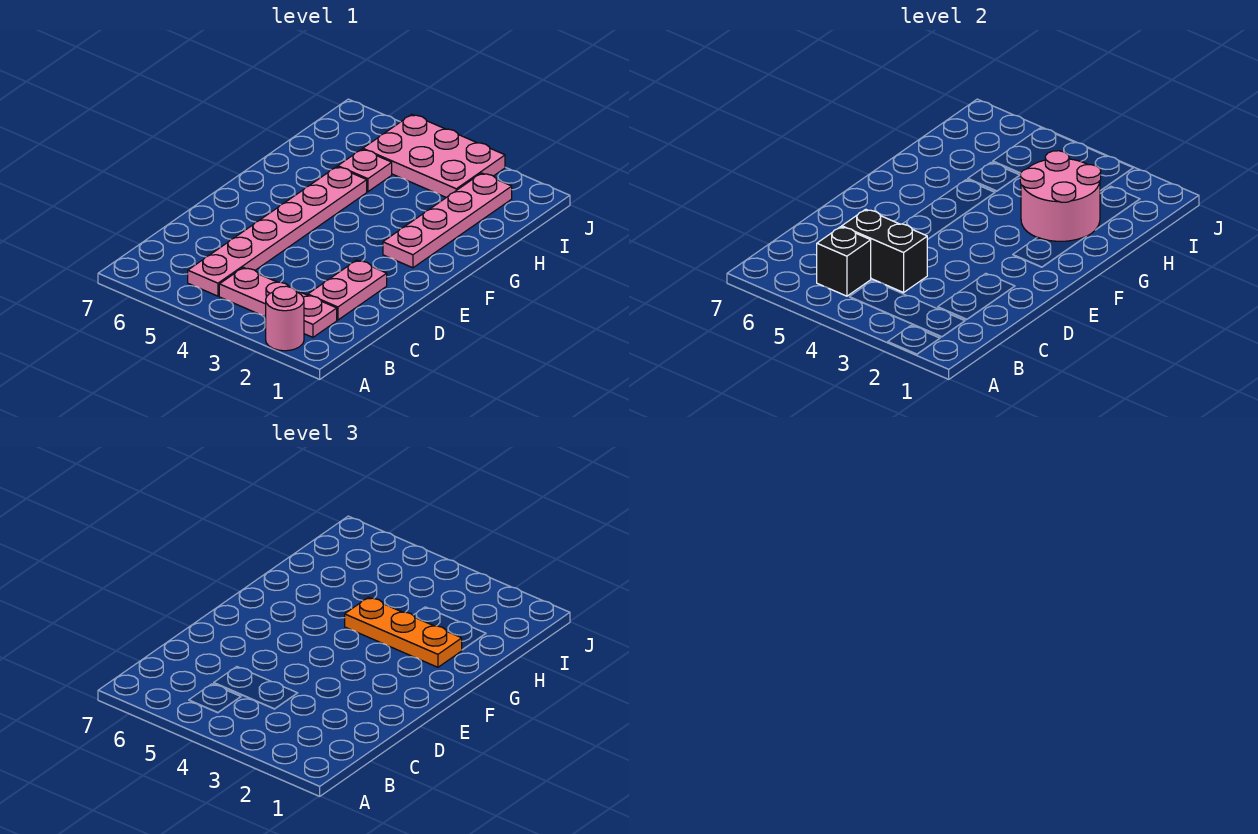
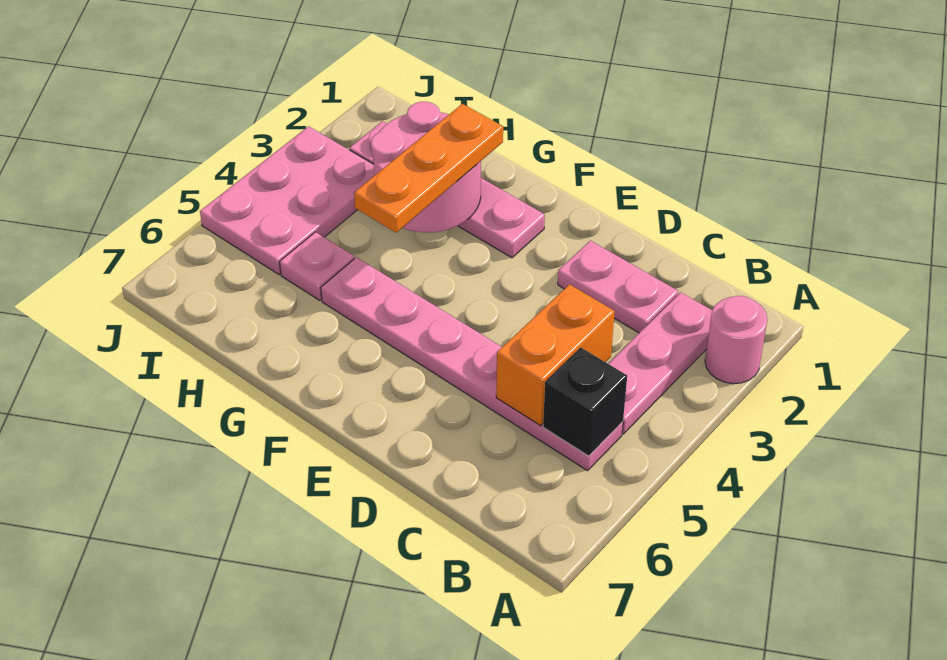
black brick C4:C5 level 2 -> orange brick C4:C5 level 2

